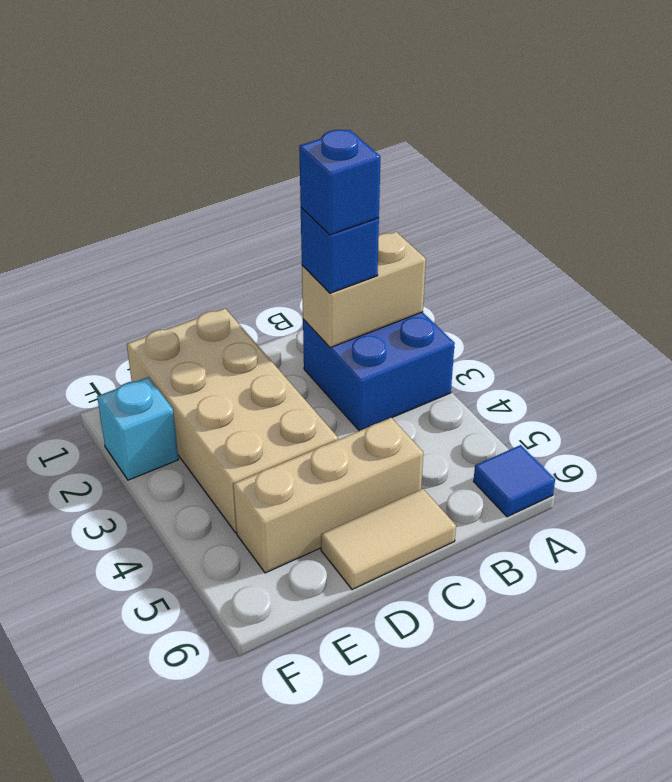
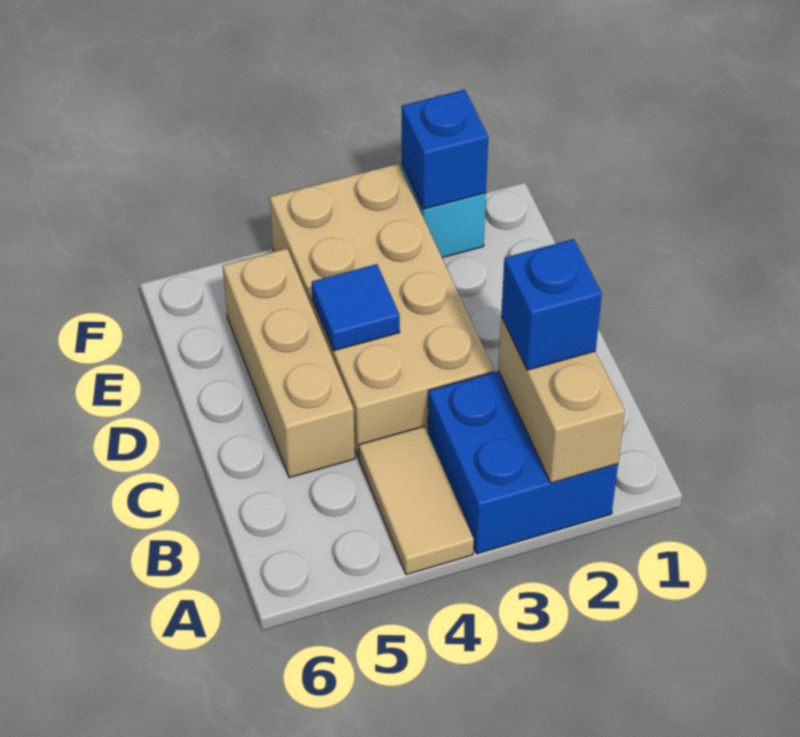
blue tile A6 level 1 -> blue tile D4 level 2
blue brick B2 level 4 -> blue brick F2 level 2
tan tile C6:D6 level 1 -> tan tile A4:B4 level 1
tan brick D1:E4 level 1 -> tan brick C3:F4 level 1

